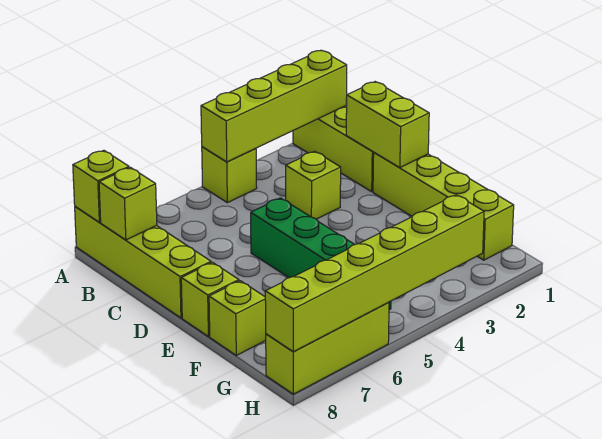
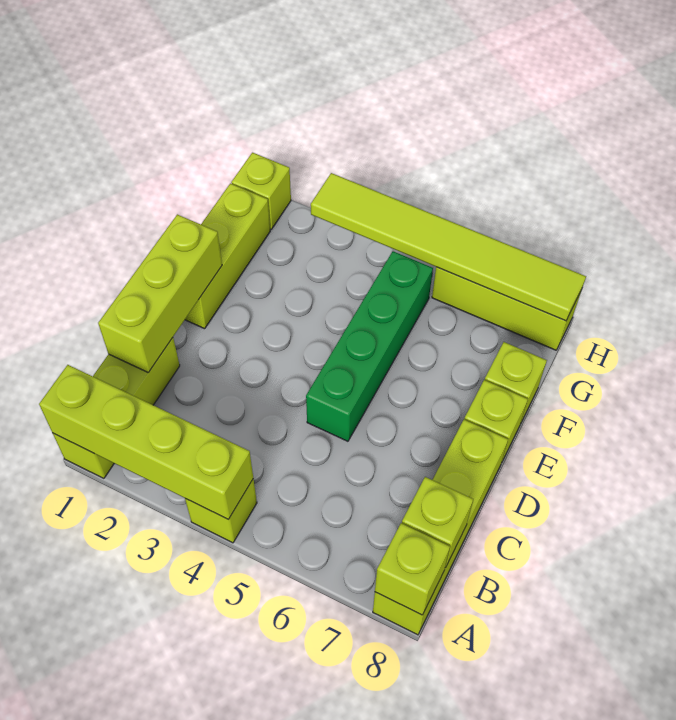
lime brick C1:D1 level 2 -> lime brick C1:E1 level 2
lime brick C3 level 1 -> lime brick H1 level 1
lime brick D1:G1 level 1 -> lime brick E1:G1 level 1
lime brick H3:H8 level 2 -> lime tile H3:H8 level 2

